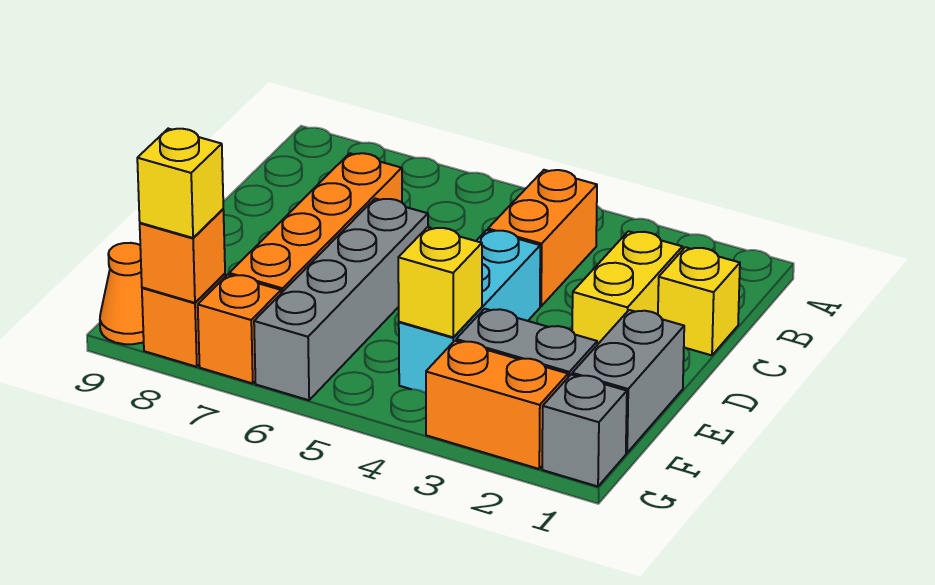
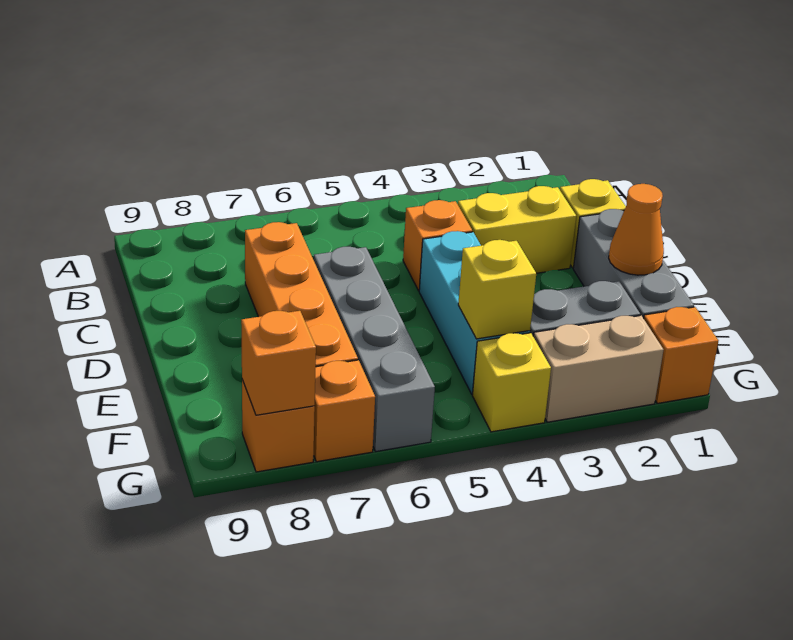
orange brick B4:C4 level 1 -> orange brick C4 level 1
yellow brick C2:D2 level 1 -> yellow brick C2:C3 level 1
grey brick E1:F1 level 1 -> grey brick D1:F1 level 1
grey brick G1 level 1 -> orange brick G1 level 1
orange brick G2:G3 level 1 -> tan brick G2:G3 level 1
yellow brick G8 level 3 -> yellow brick G4 level 1
orange cone G9 level 1 -> orange cone E1 level 2

